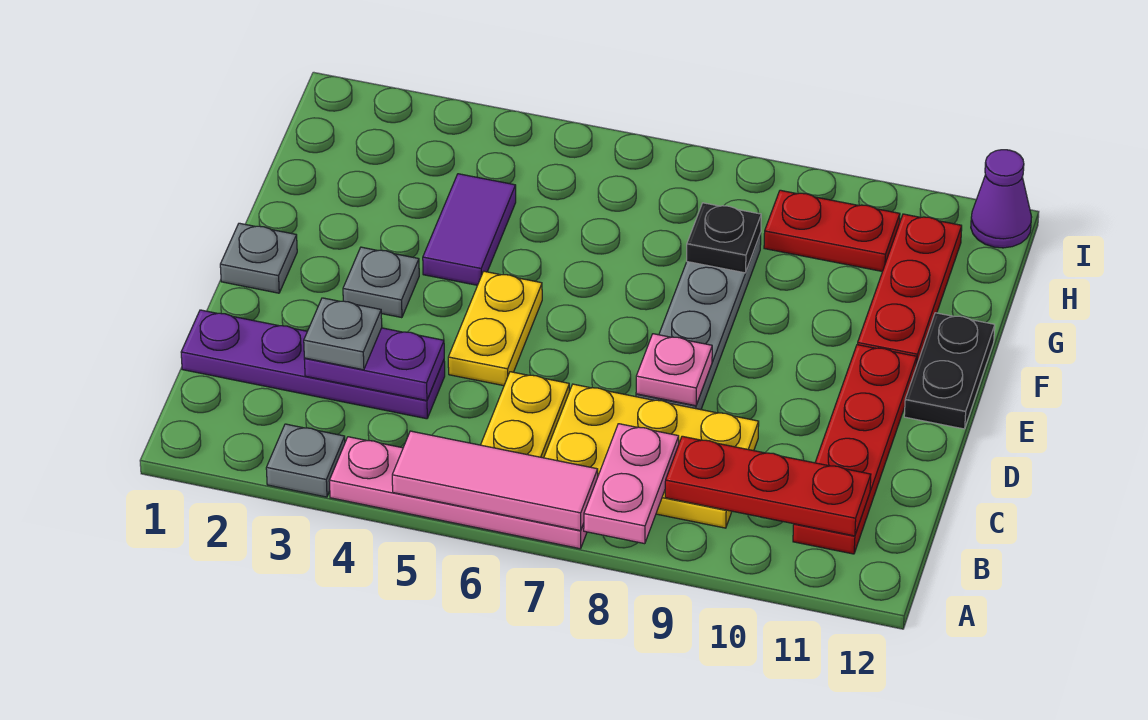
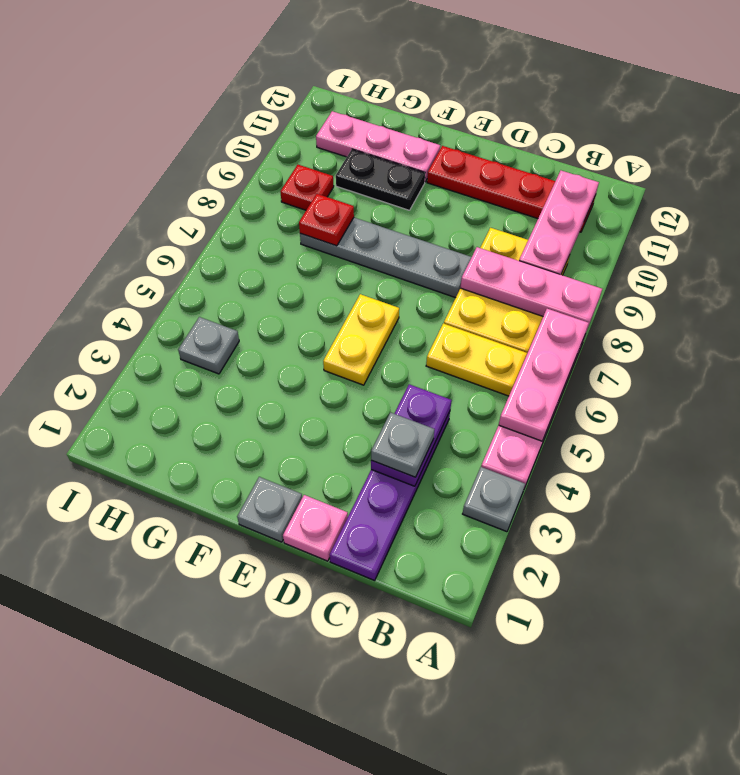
pink tile A5:A7 level 2 -> pink plate A5:A7 level 2
pink plate A8:B8 level 2 -> pink plate A8:C8 level 2
red plate B9:B11 level 2 -> pink plate B9:B11 level 2
yellow plate D5:E5 level 1 -> yellow plate E5:E6 level 1
pink plate D8 level 2 -> pink plate D1 level 1
grey plate E3 level 1 -> grey plate H4 level 1
black plate E12:F12 level 1 -> black plate F10:G10 level 1
purple tile F4:G4 level 1 -> none
red plate F11:H11 level 1 -> pink plate F11:H11 level 1
black plate G8 level 2 -> red plate G8 level 2
red plate H9:H10 level 1 -> red plate H9 level 1
purple cone I12 level 1 -> none

